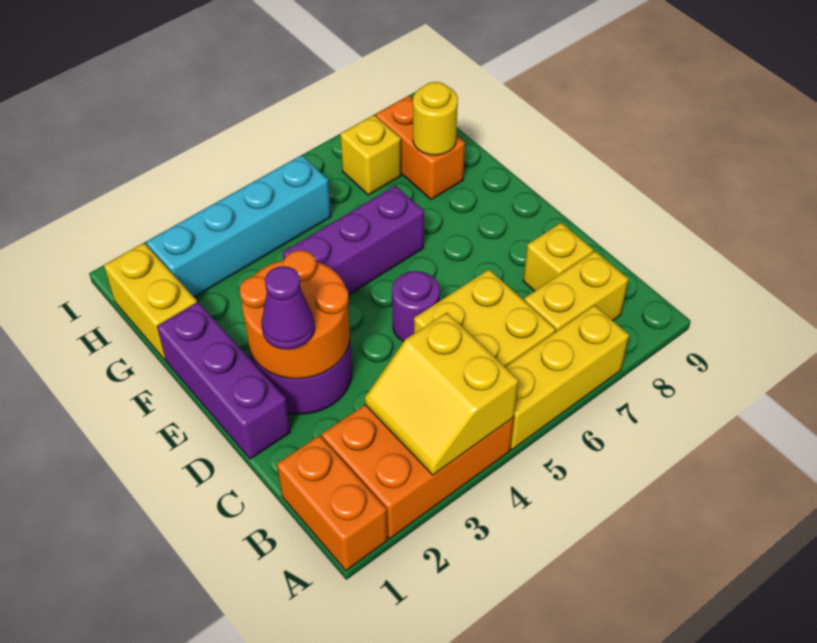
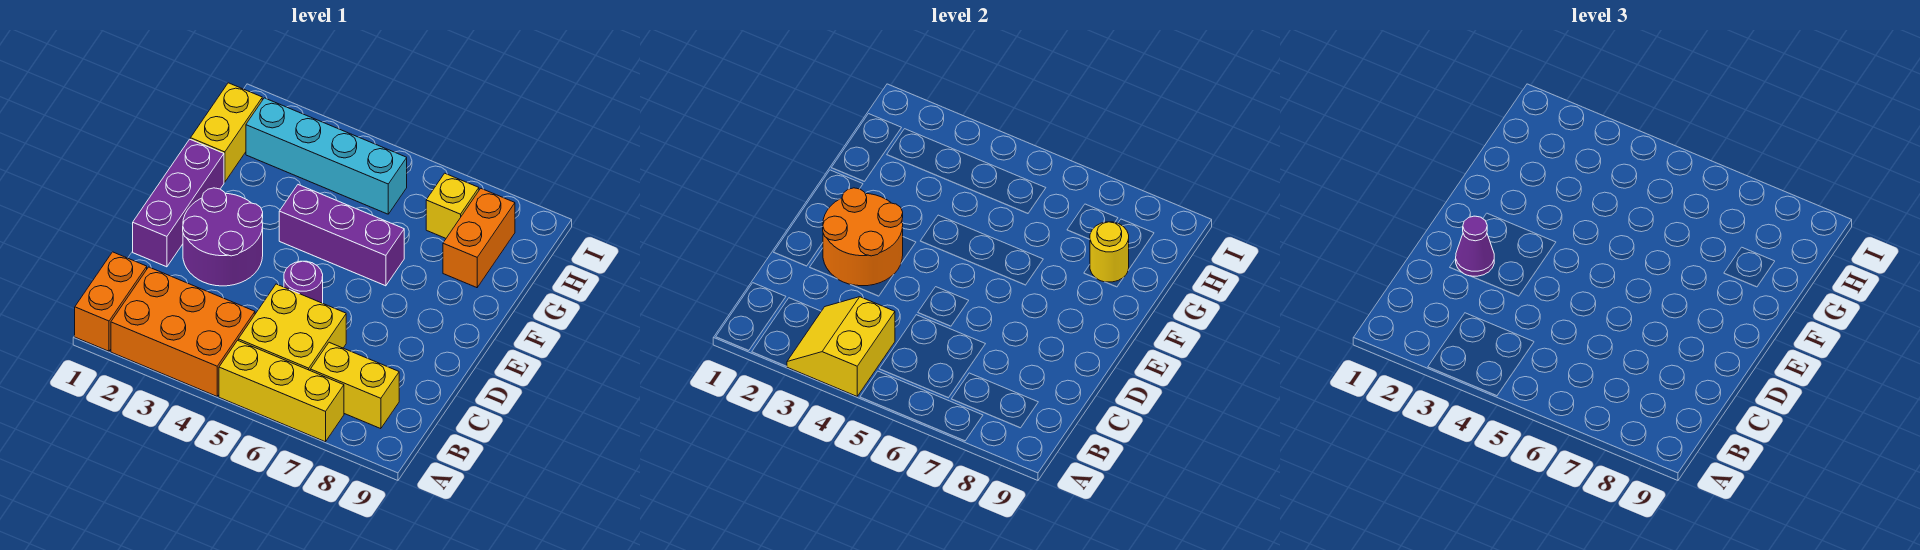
yellow brick C8 level 1 -> none

